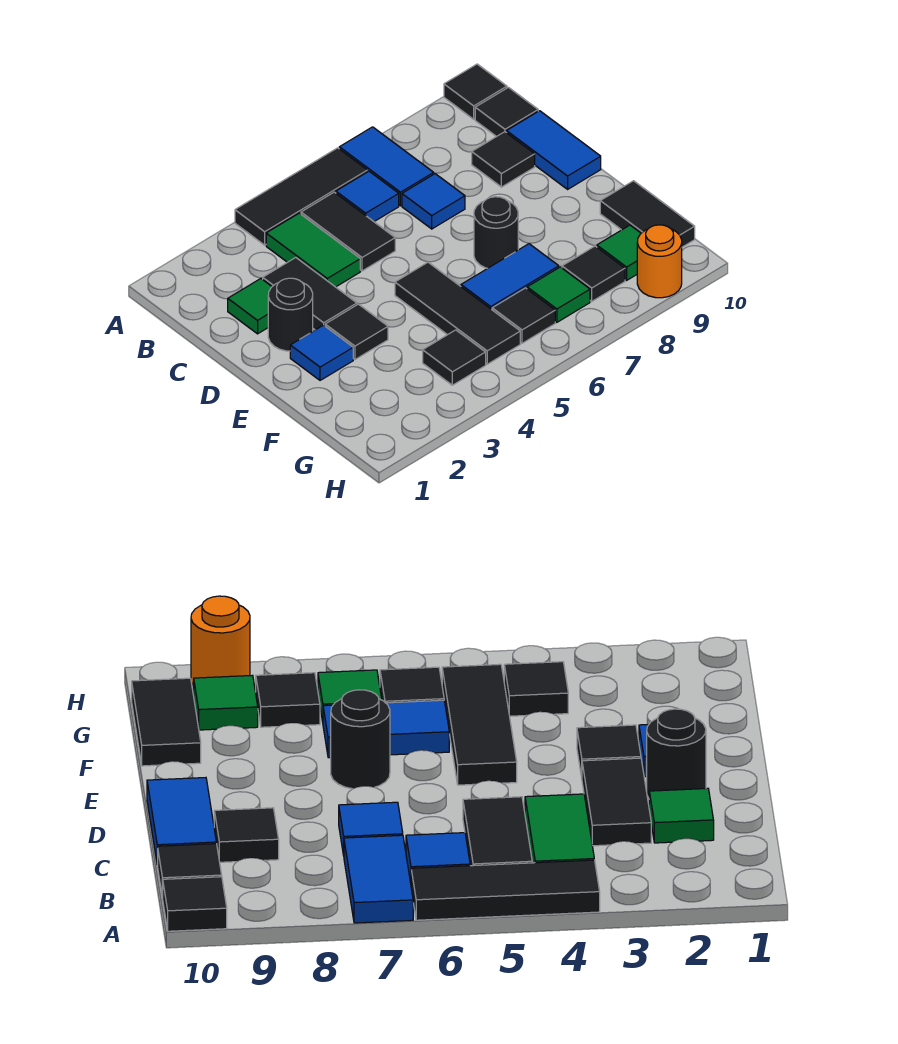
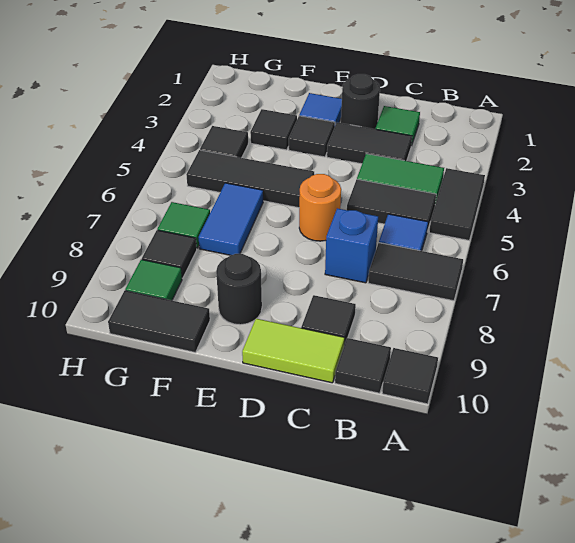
black tile A4:A6 level 1 -> black tile A4:A5 level 1
blue tile A7:B7 level 1 -> black tile A7:B7 level 1
blue tile C7 level 1 -> blue brick C7 level 1
blue tile C10:D10 level 1 -> lime tile C10:D10 level 1
black round brick E7 level 1 -> black round brick E9 level 1
black tile G6 level 1 -> black tile F3 level 1
orange round brick H9 level 1 -> orange round brick D6 level 1

